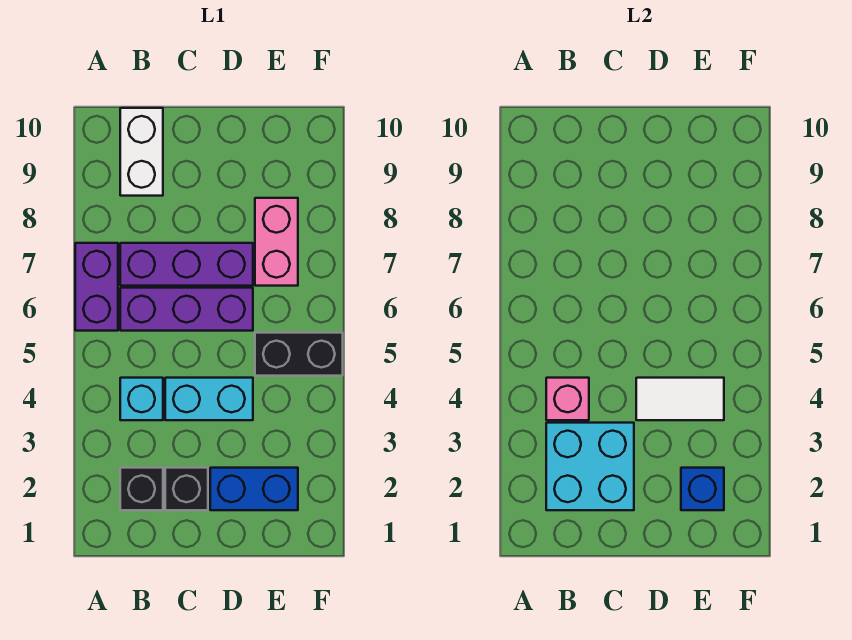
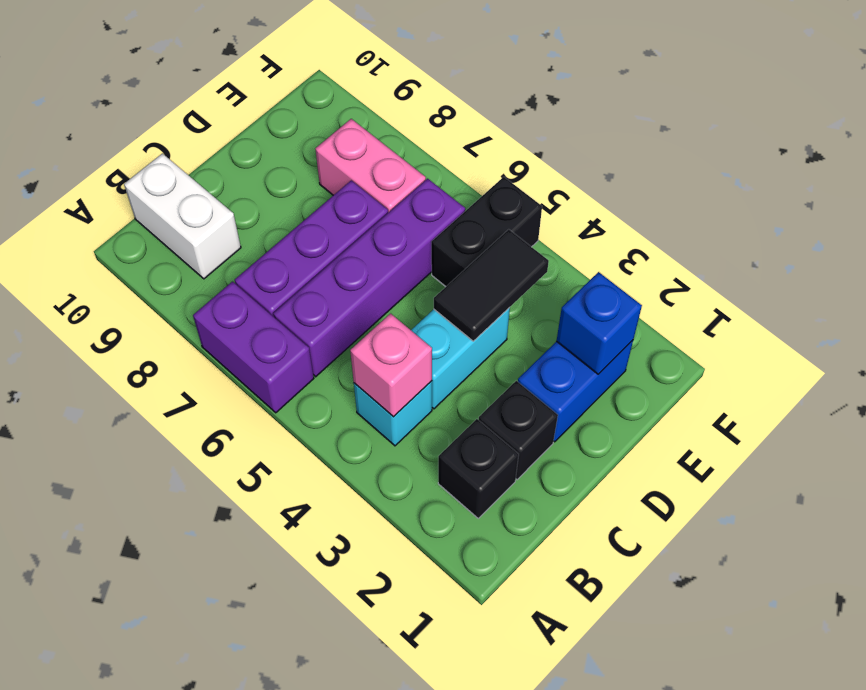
cyan brick B2:C3 level 2 -> none
purple brick B6:D6 level 1 -> purple brick B6:E6 level 1
white tile D4:E4 level 2 -> black tile D4:E4 level 2

